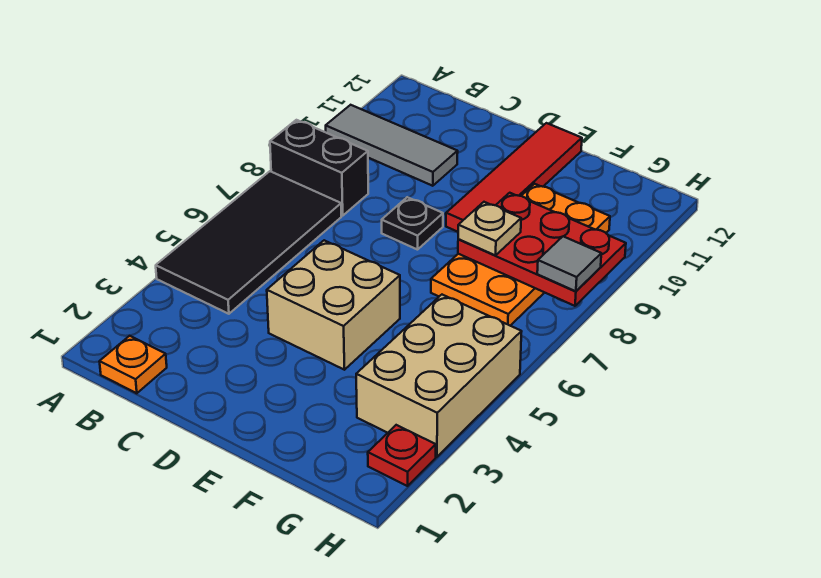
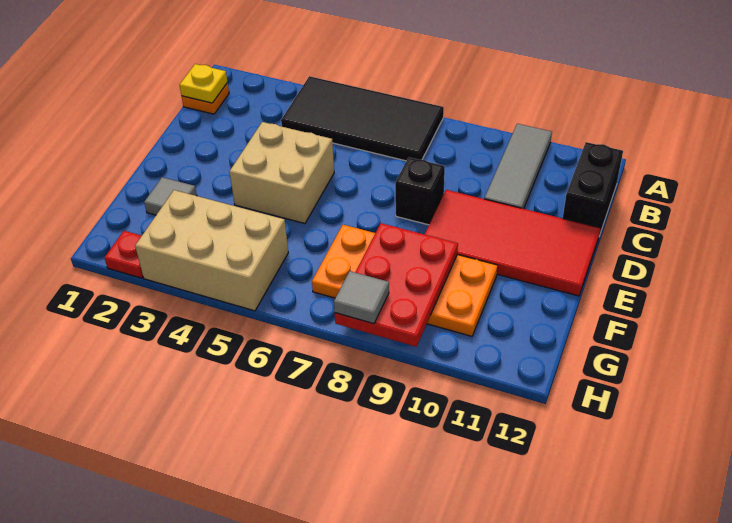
black brick A8:B8 level 1 -> black brick B12:C12 level 1
none -> yellow plate B1 level 2
black plate D8 level 1 -> black brick D8 level 1
red tile E9:E12 level 1 -> red tile D9:E12 level 1
none -> grey tile F2 level 1
tan plate F8 level 3 -> none

